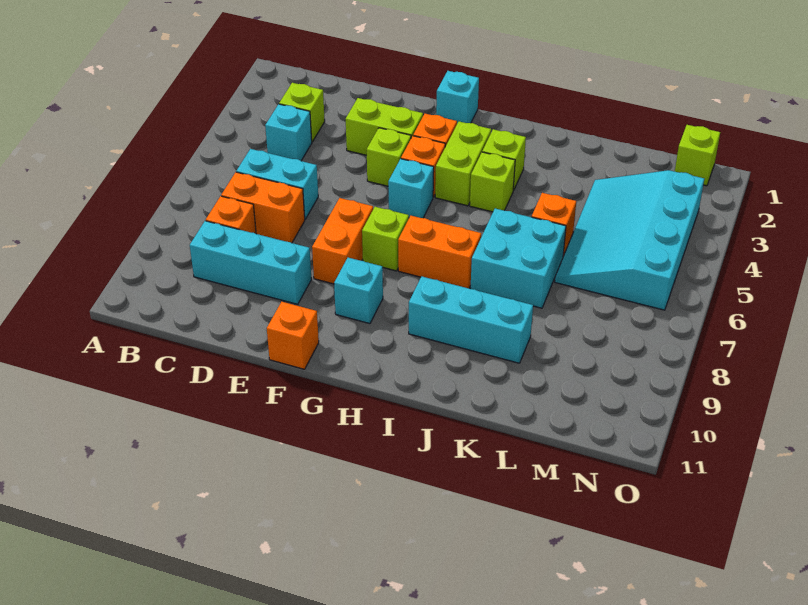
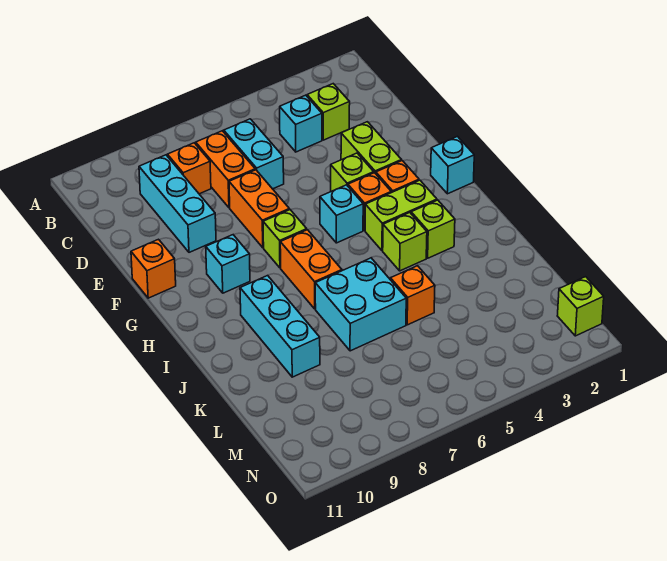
orange brick F7:F8 level 1 -> orange brick E7:F7 level 1
cyan slope L3:N6 level 1 top N -> none

